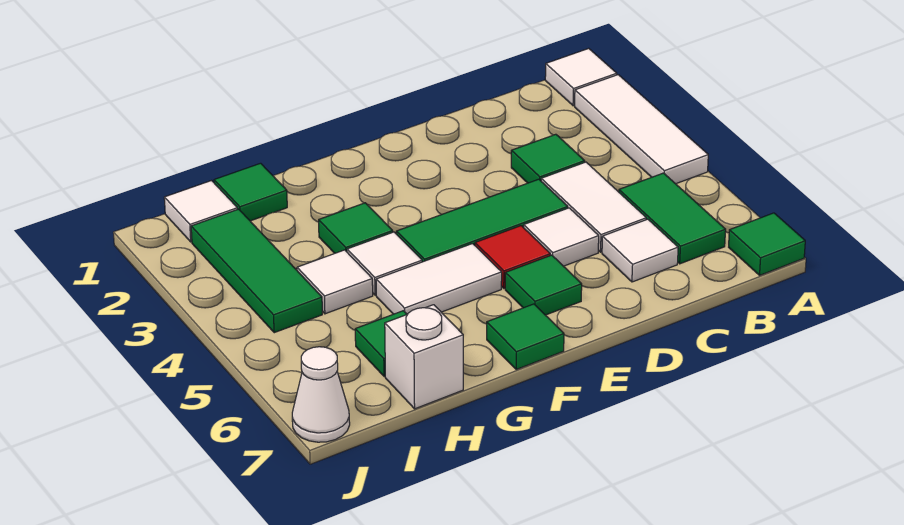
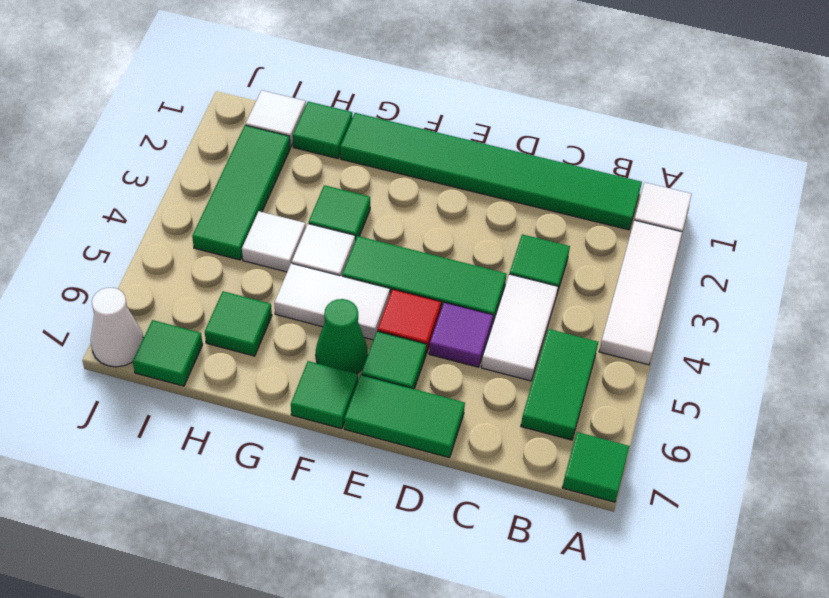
none -> green tile B1:G1 level 1
white tile C6 level 1 -> none
white tile D5 level 1 -> purple tile D5 level 1
none -> green tile D7:E7 level 1
none -> green cone F6 level 1
white brick H7 level 1 -> none
none -> green tile I7 level 1

